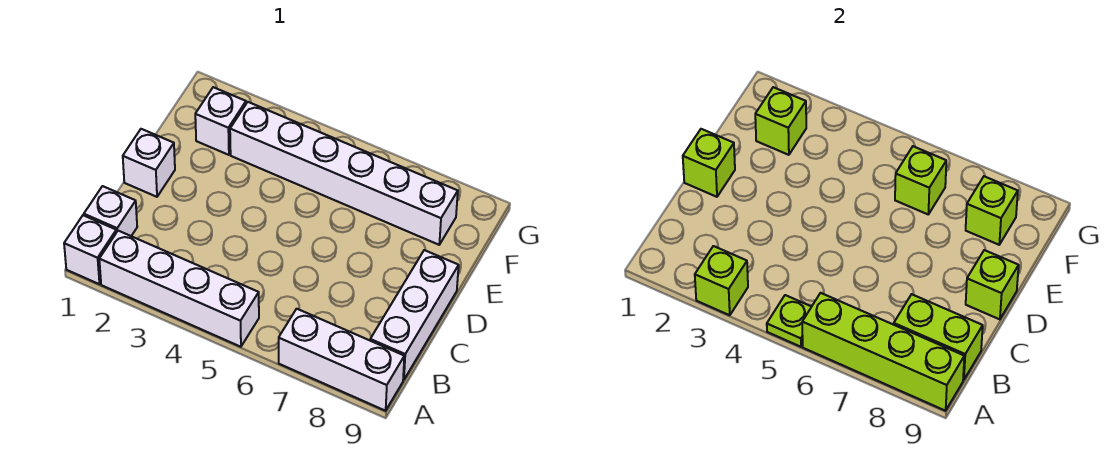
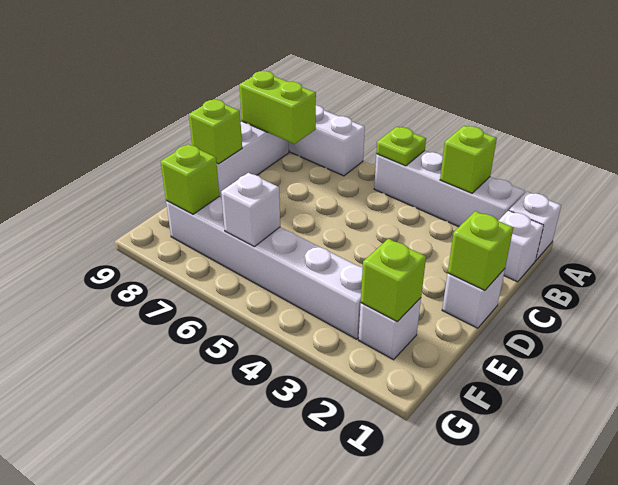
lime brick A6:A9 level 2 -> none
lime brick F6 level 2 -> white brick F6 level 2

